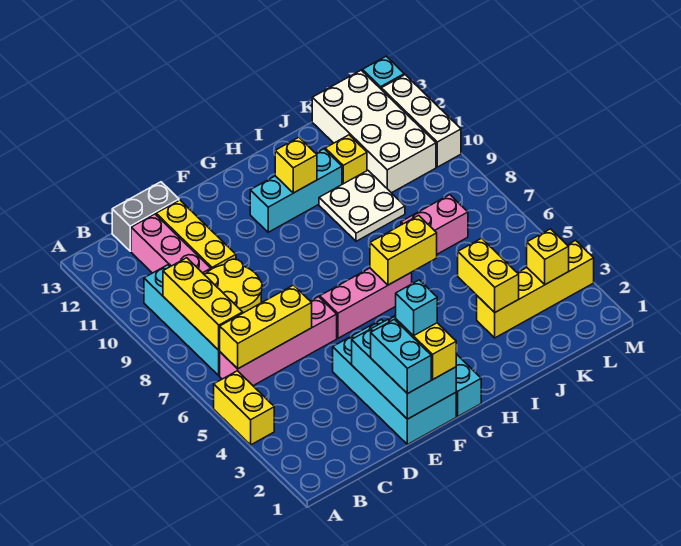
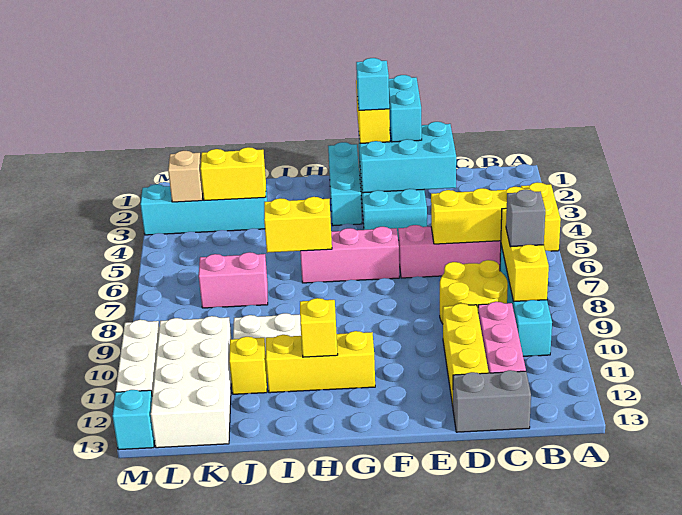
none -> grey brick B8 level 3
cyan brick E1:F3 level 2 -> cyan brick D2:F3 level 2
cyan brick G11:I11 level 1 -> yellow brick G11:I11 level 1
yellow brick J3:M3 level 1 -> cyan brick J3:M3 level 1
yellow brick J3:J4 level 2 -> yellow brick J3:K3 level 2
yellow brick L3 level 2 -> tan brick L3 level 2

